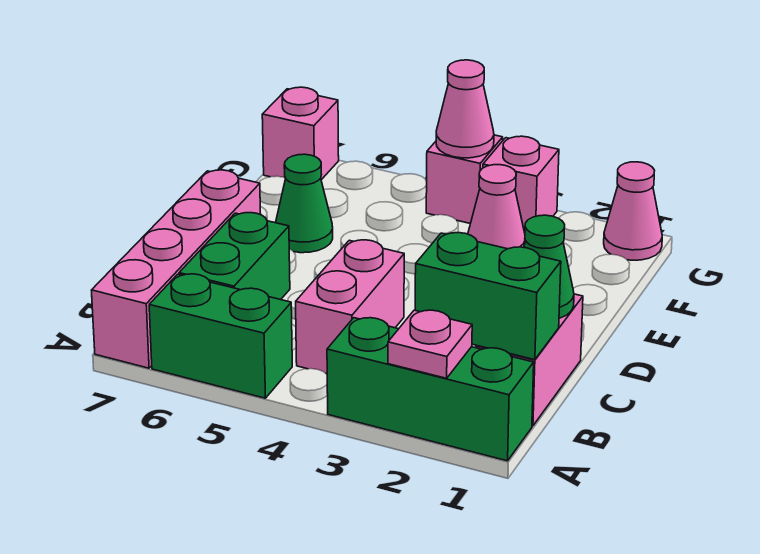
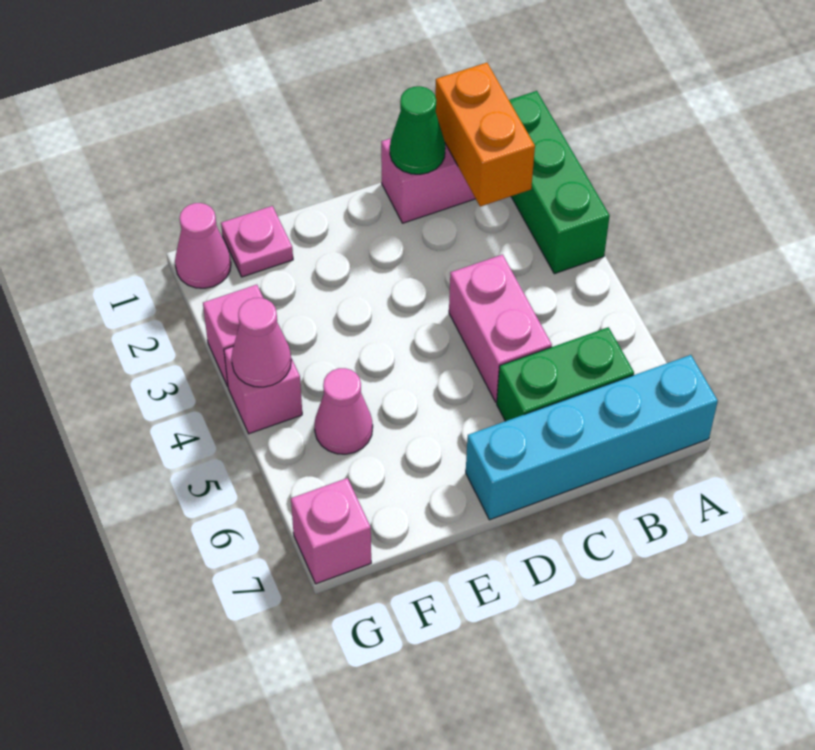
pink plate A2 level 2 -> pink plate F1 level 1
green brick A5:A6 level 1 -> none
pink brick A7:D7 level 1 -> cyan brick A7:D7 level 1
green brick B1:B2 level 2 -> orange brick B1:B2 level 2
pink brick B4:C4 level 1 -> pink brick C4:C5 level 1
green cone E6 level 1 -> none
pink cone F3 level 1 -> pink cone F5 level 1

